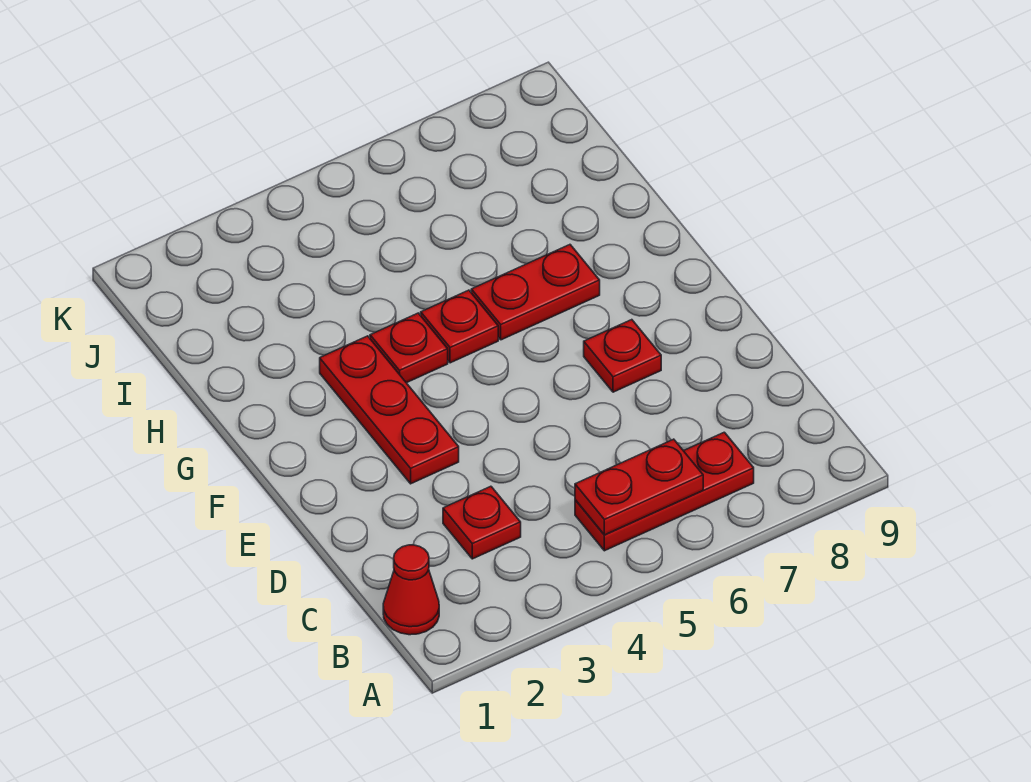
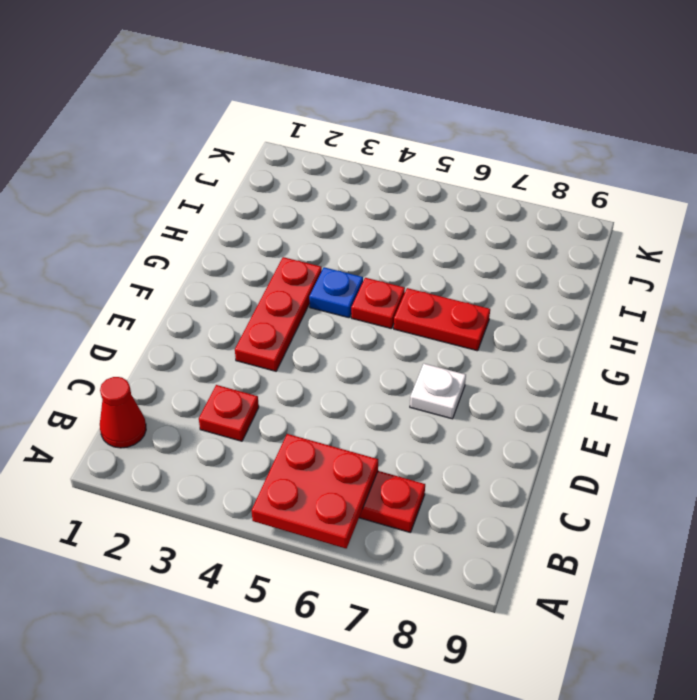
red plate B5:B6 level 2 -> red plate A5:B6 level 2
red plate E7 level 1 -> white plate E7 level 1
red plate G4 level 1 -> blue plate G4 level 1

